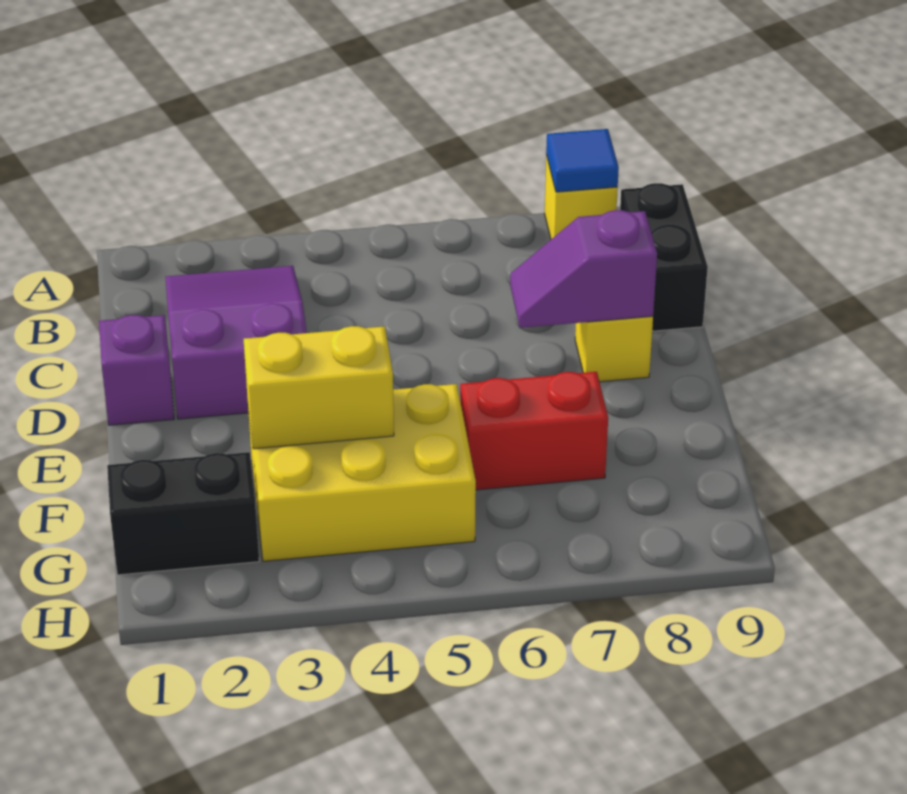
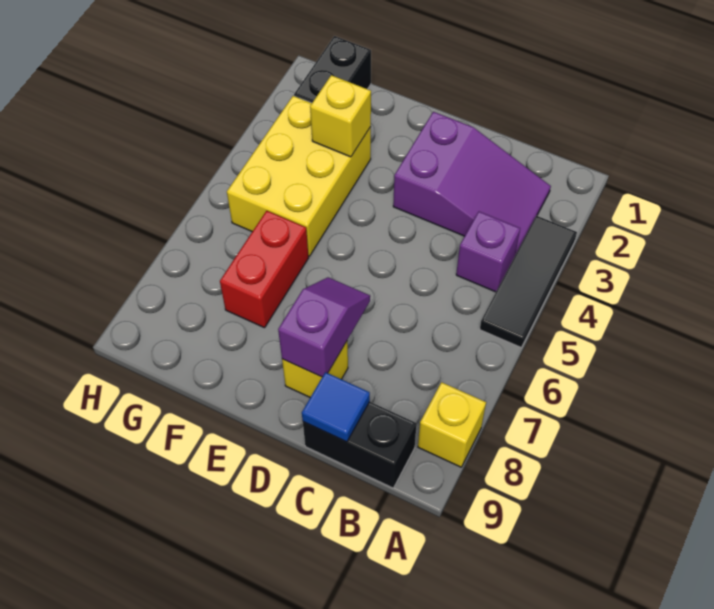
none -> black tile A3:A5 level 1
blue tile A8 level 2 -> blue tile C9 level 2
purple brick D1 level 1 -> purple brick B4 level 1
yellow brick F3:F4 level 2 -> yellow brick F3 level 2

